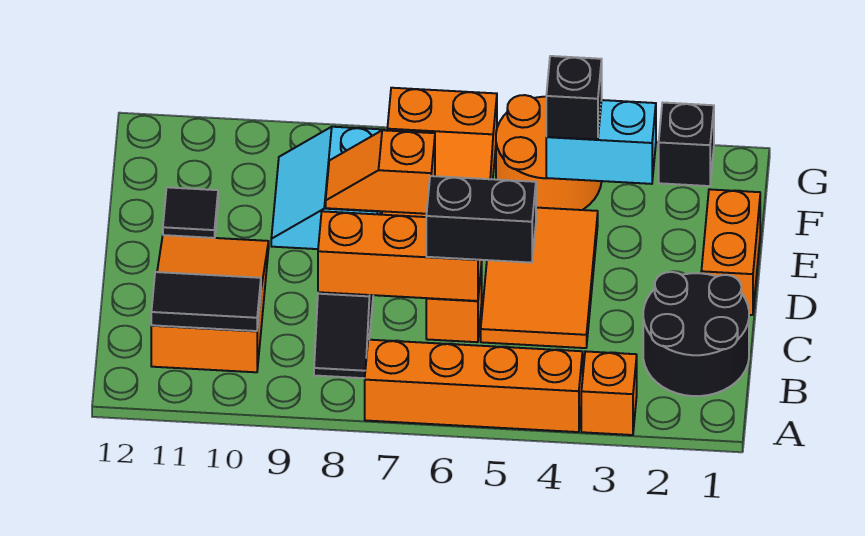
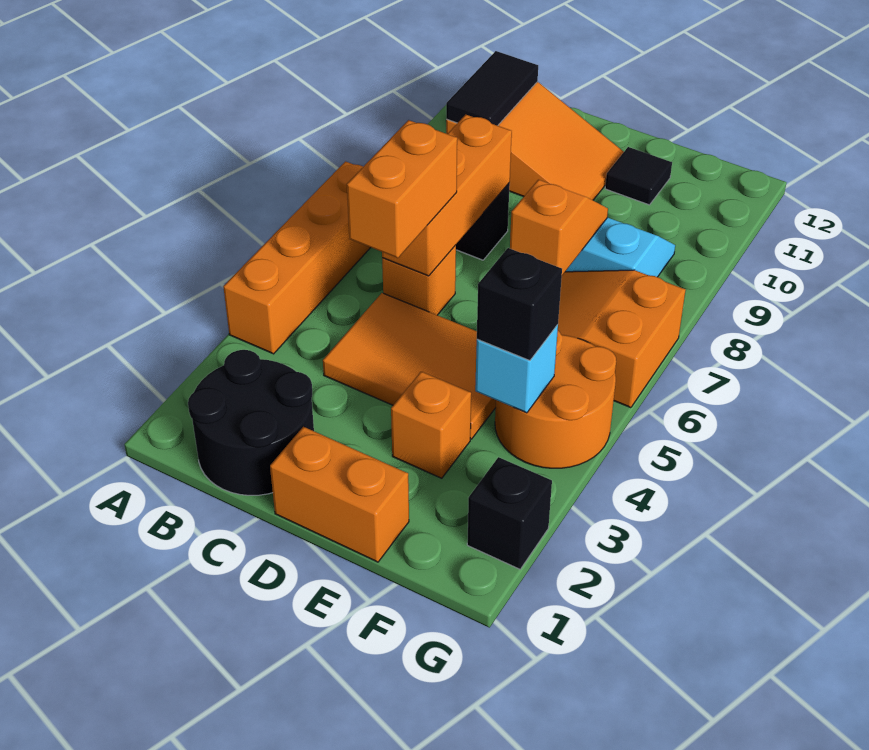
orange brick A3 level 1 -> orange brick E3 level 1
black brick C5:C6 level 3 -> orange brick C5:C6 level 3
cyan brick F3:F4 level 2 -> cyan brick F4 level 2

